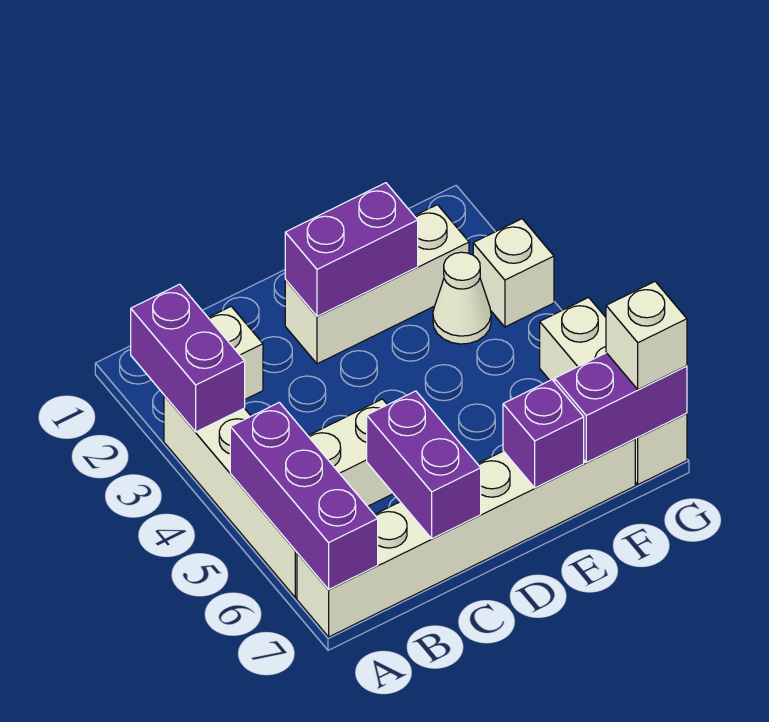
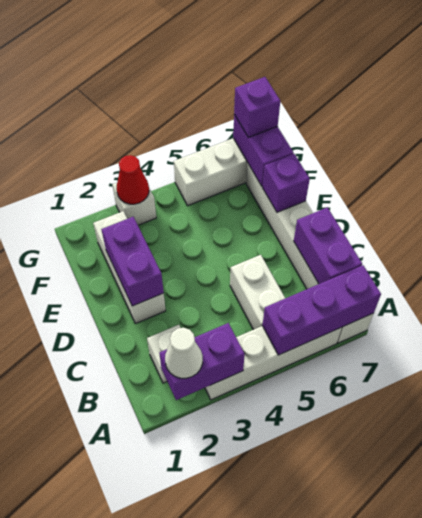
purple brick C6:C7 level 2 -> purple brick B7:C7 level 2
white cone F3 level 1 -> white cone A2 level 3
none -> red cone G3 level 2
white brick G7 level 3 -> purple brick G7 level 3

